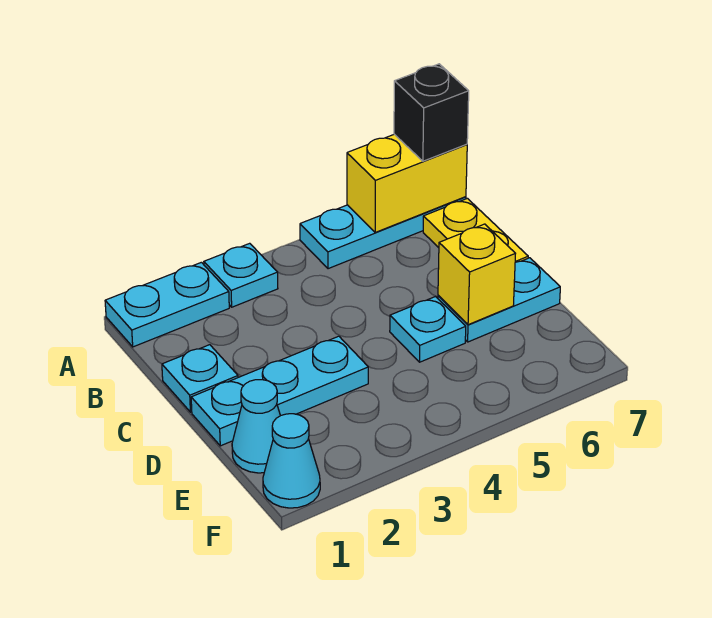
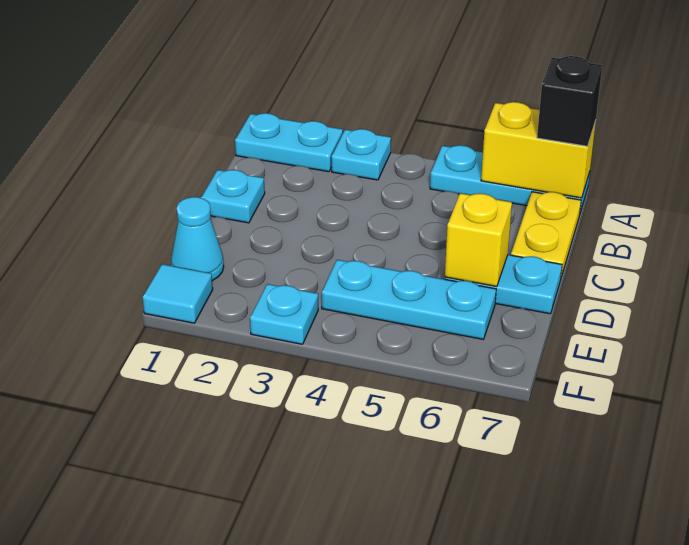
cyan plate D1:D3 level 1 -> cyan plate E4:E6 level 1
cyan plate D5 level 1 -> cyan plate F3 level 1
cyan cone F1 level 1 -> cyan tile F1 level 1

